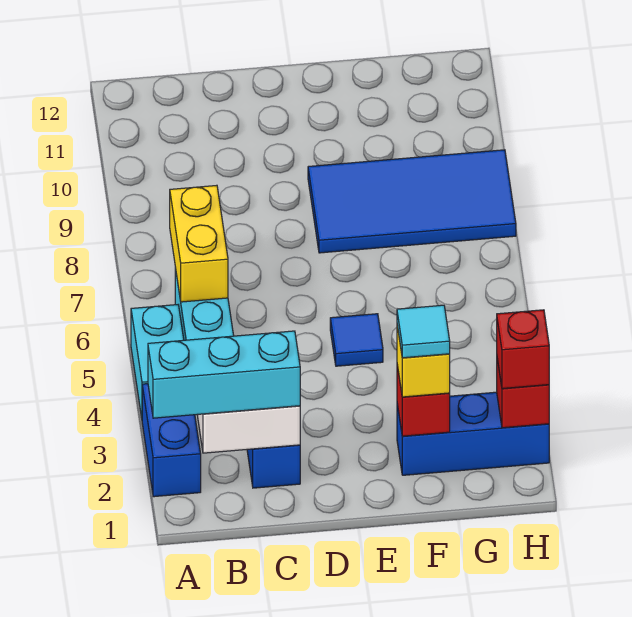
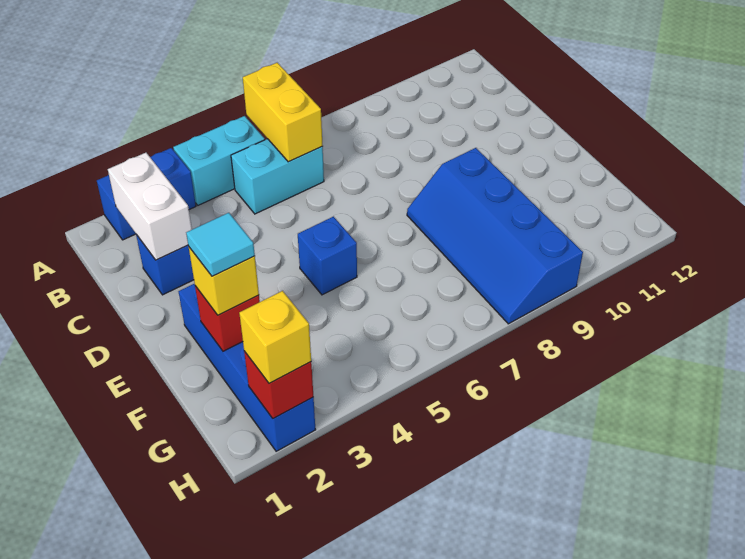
cyan brick A2:C2 level 3 -> none
yellow brick B6:B7 level 2 -> yellow brick A6:B6 level 2
blue tile E5 level 1 -> blue brick E5 level 1
blue tile E8:H9 level 1 -> blue slope E8:H9 level 1 top 9
blue brick F2:H2 level 1 -> blue brick E2:H2 level 1
red brick H2 level 3 -> yellow brick H2 level 3

